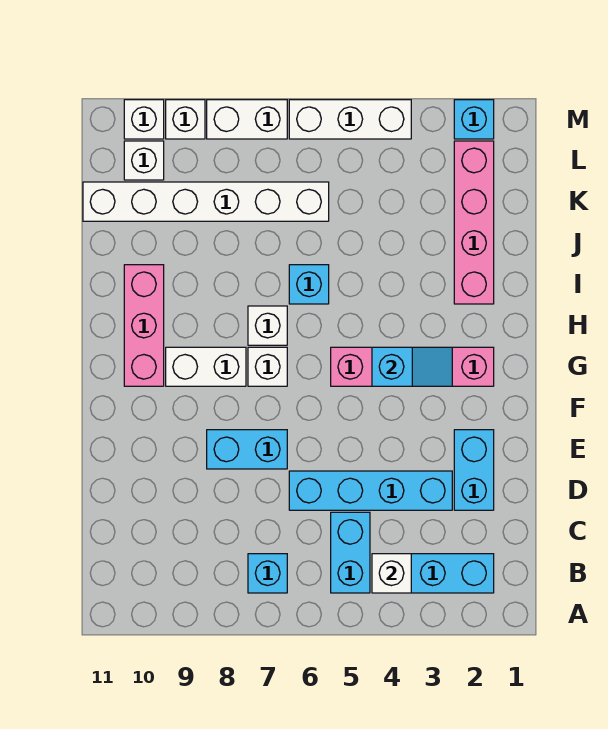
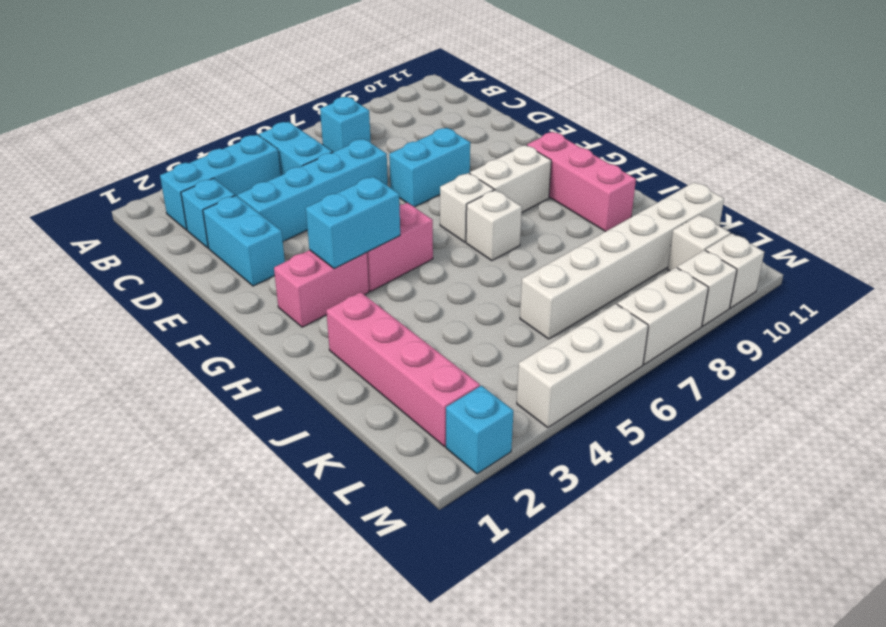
white brick B4 level 2 -> none
cyan slope G3:G4 level 2 top 4 -> cyan brick G3:G4 level 2
cyan brick I6 level 1 -> cyan brick C2 level 1

